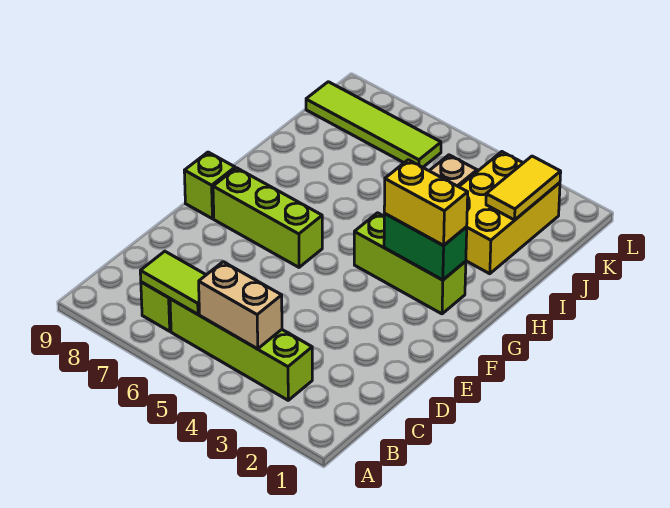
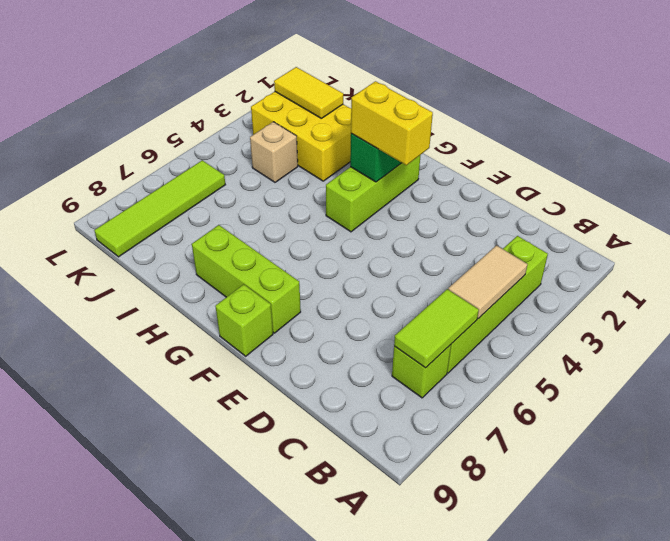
tan brick B4:B5 level 2 -> tan tile B4:B5 level 2
lime brick F6:F8 level 1 -> lime brick F8:H8 level 1
yellow brick G2:G3 level 3 -> yellow brick F3:G3 level 3

